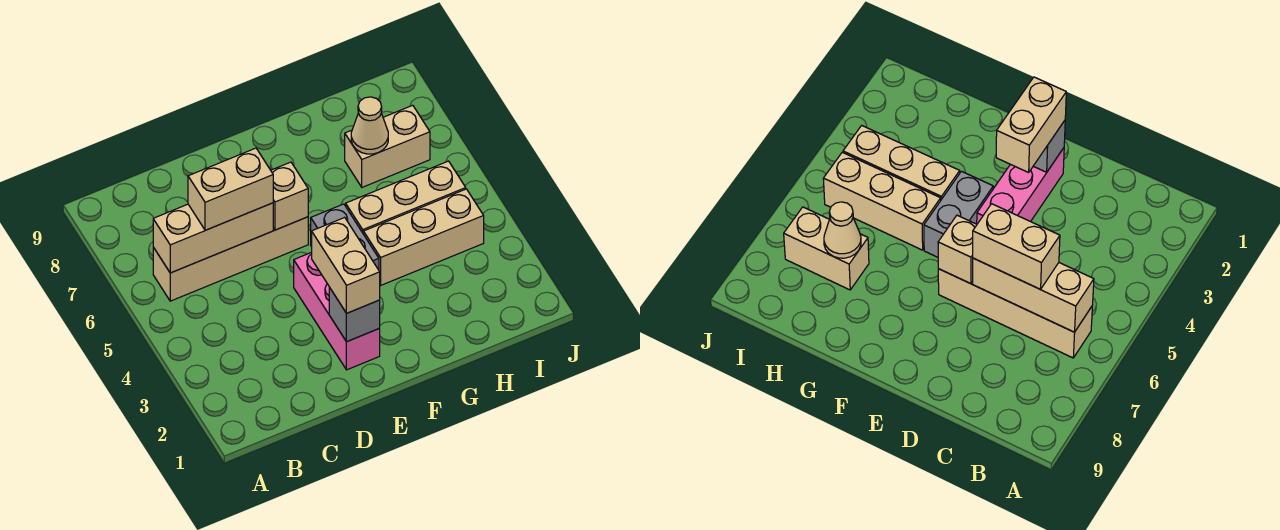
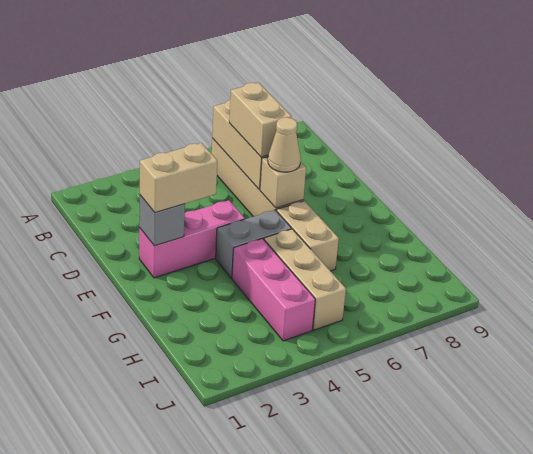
tan brick G4:I4 level 1 -> pink brick G4:I4 level 1
tan brick H7:I7 level 1 -> tan brick F6:G6 level 1
tan cone H7 level 2 -> tan cone E6 level 3

